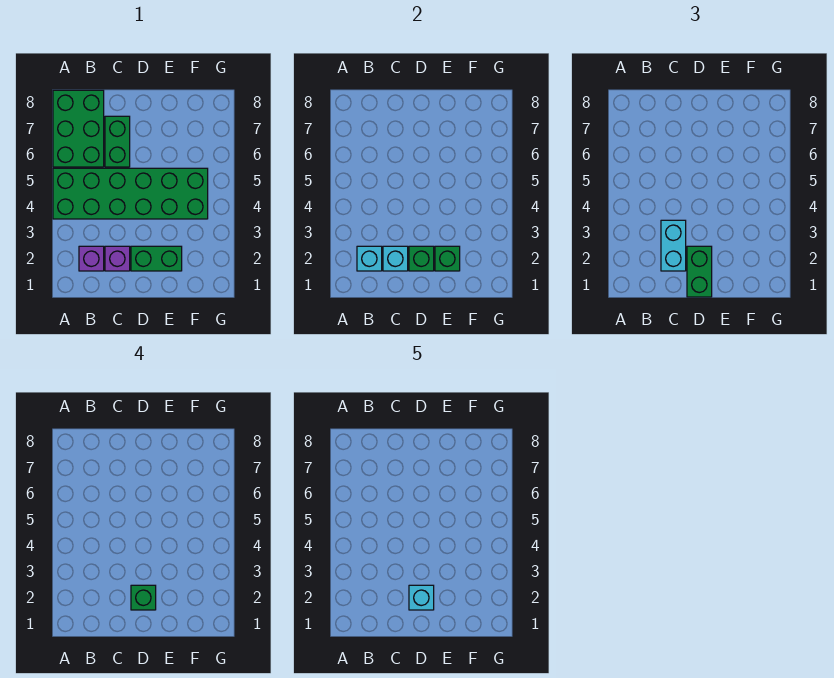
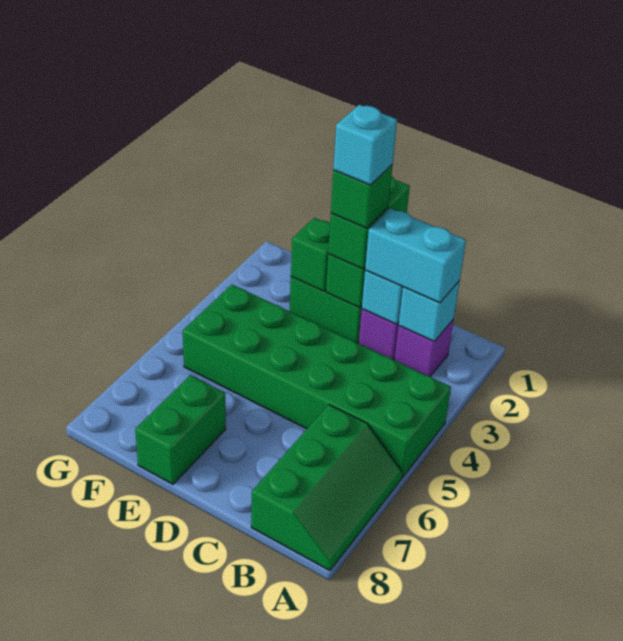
green brick A6:B8 level 1 -> green slope A6:B8 level 1 top B
cyan brick C2:C3 level 3 -> cyan brick B2:C2 level 3
green brick C6:C7 level 1 -> green brick E7:E8 level 1

